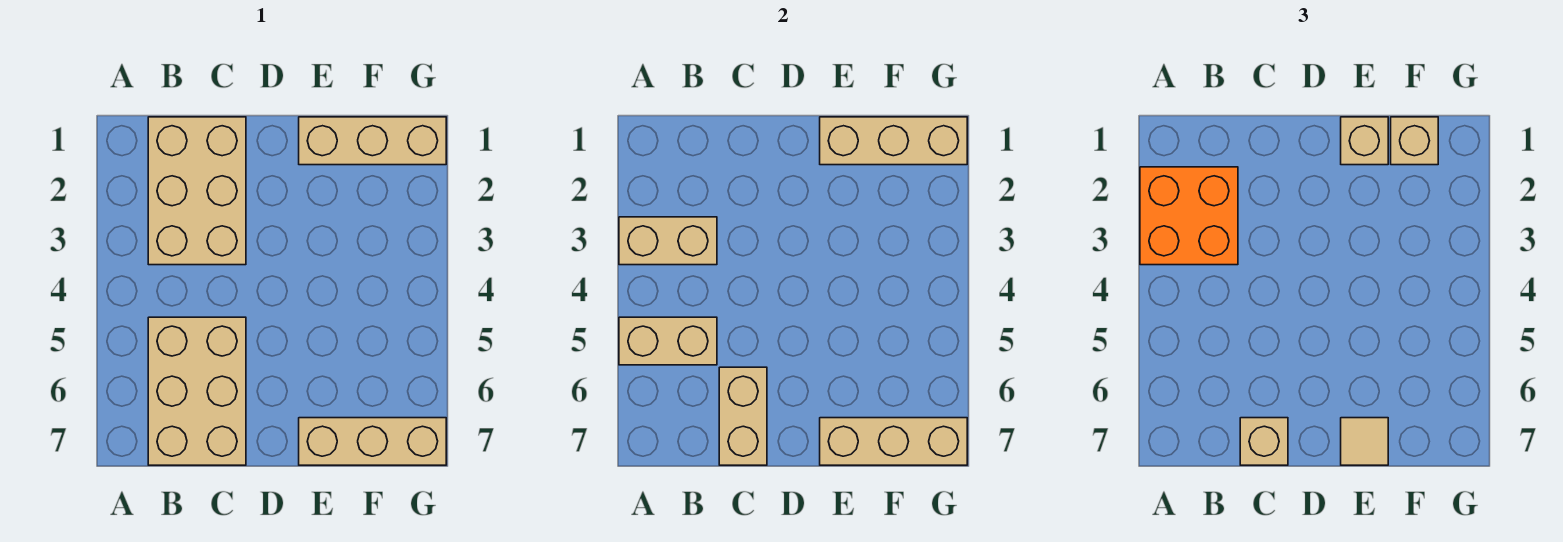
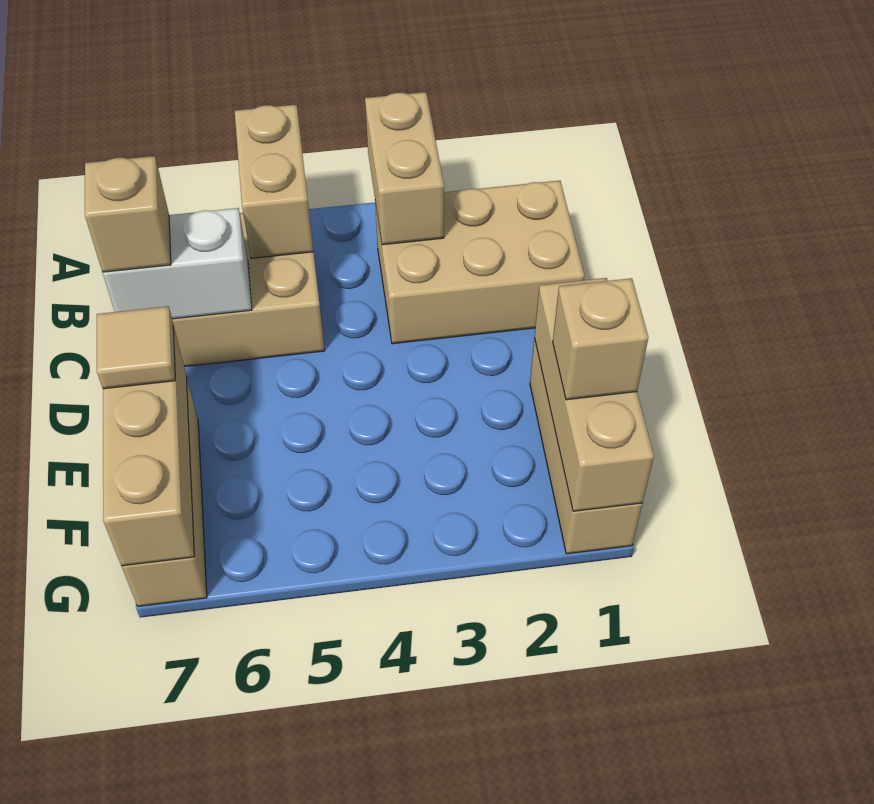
orange brick A2:B3 level 3 -> none
tan brick C6:C7 level 2 -> white brick C6:C7 level 2
tan brick E1 level 3 -> none

